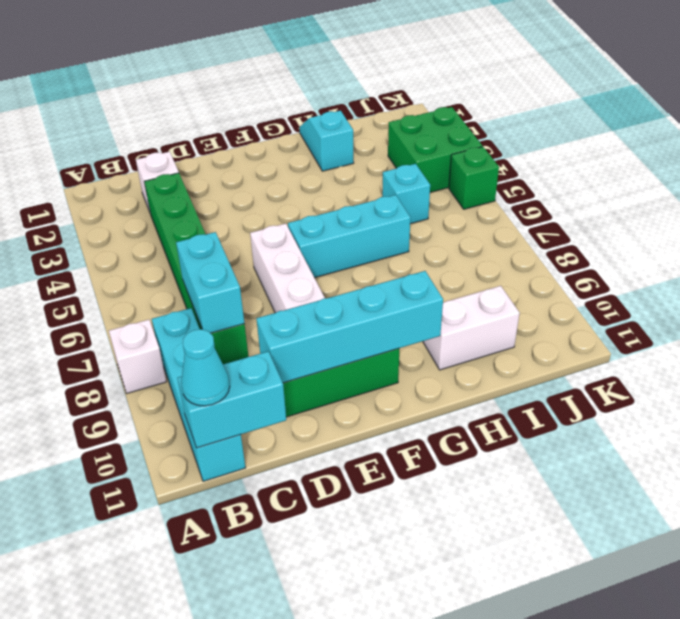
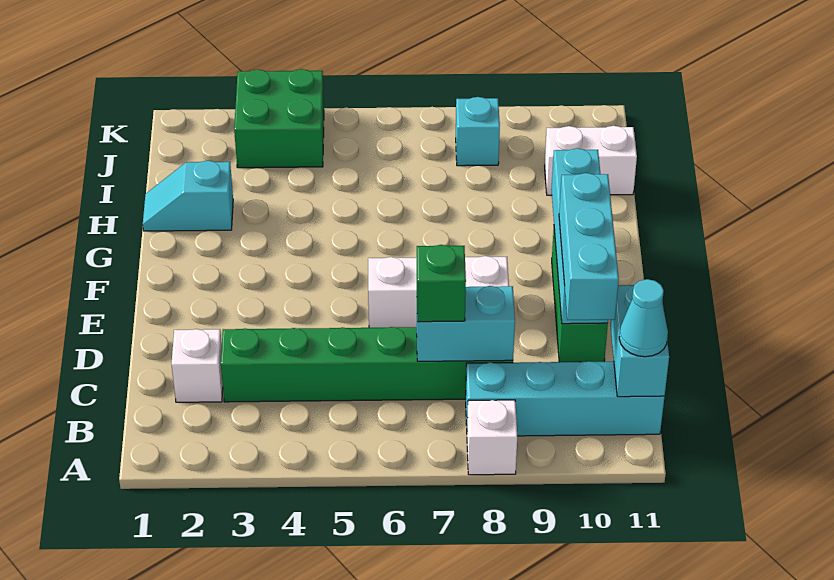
cyan brick F6:H6 level 1 -> cyan brick C10:E10 level 3
white brick H10:I10 level 1 -> white brick I10:I11 level 1
cyan brick I5 level 1 -> cyan brick J8 level 1
green brick K5 level 1 -> green brick C7 level 3

